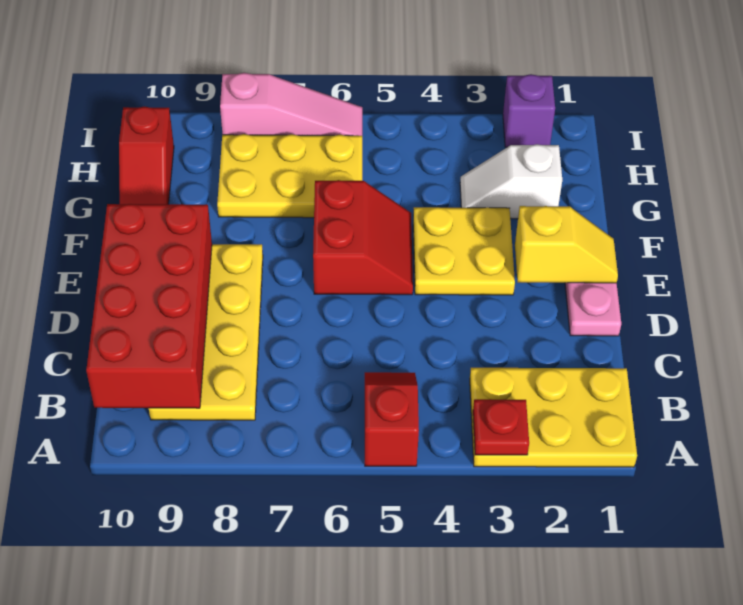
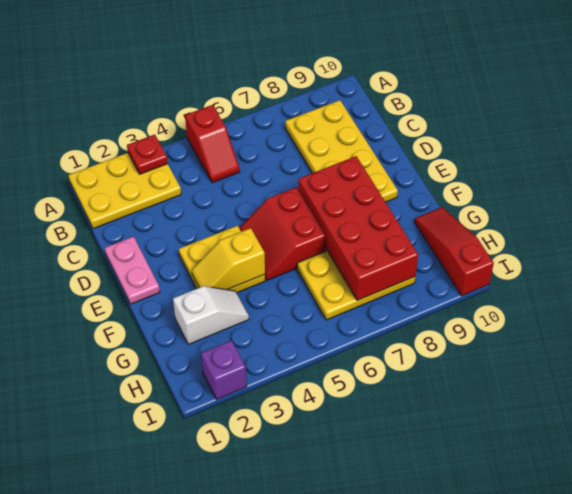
red brick B9:E10 level 2 -> red brick E7:H8 level 2
yellow slope E1:E2 level 2 top 2 -> yellow slope F3:F4 level 2 top 4
red slope G10:H10 level 1 top H -> red slope G10:I10 level 1 top I
pink slope I6:I8 level 1 top 8 -> none

